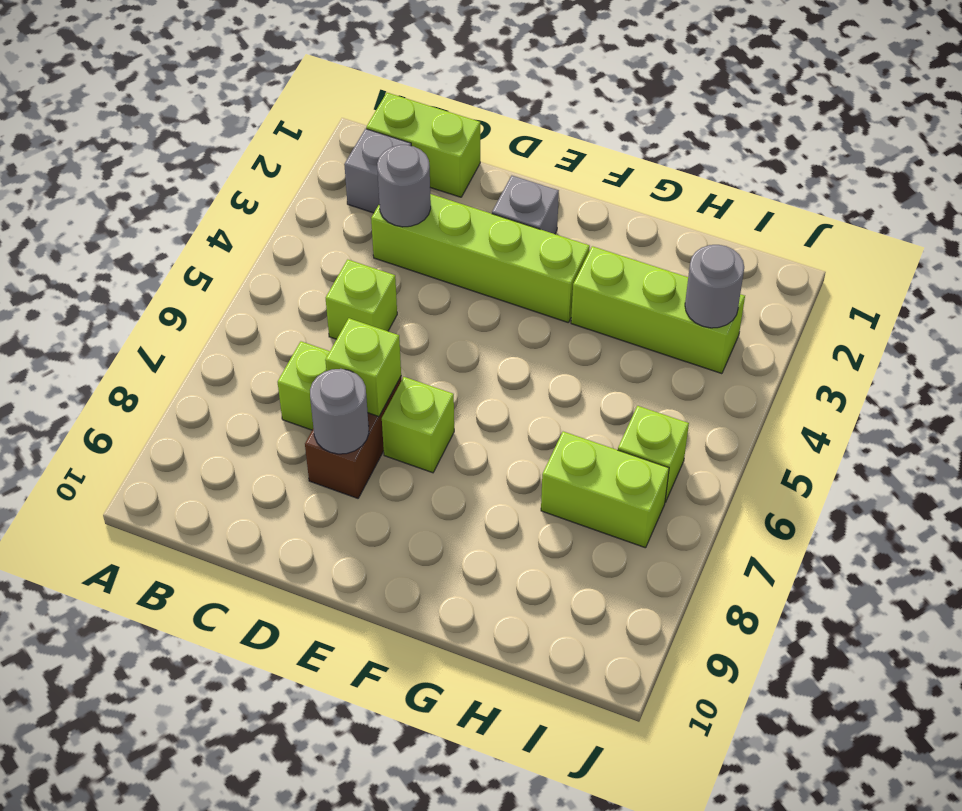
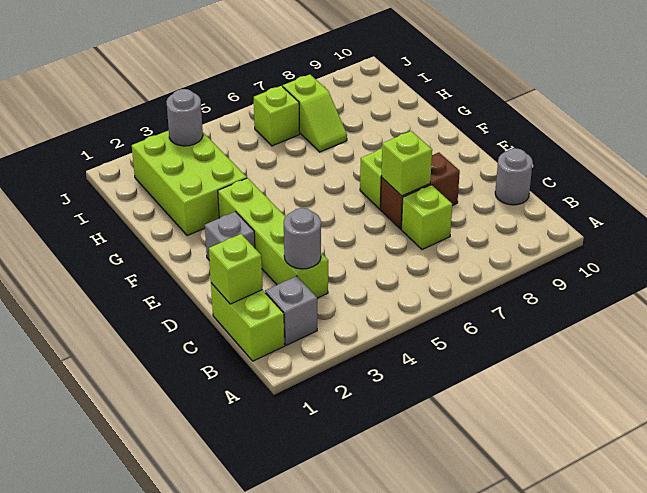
lime brick C5 level 1 -> lime brick C1 level 2
grey round brick D8 level 2 -> grey round brick C10 level 1
lime brick G3:I3 level 1 -> lime brick G2:I3 level 1
lime brick H7:I7 level 1 -> lime slope H7:I7 level 1 top I

